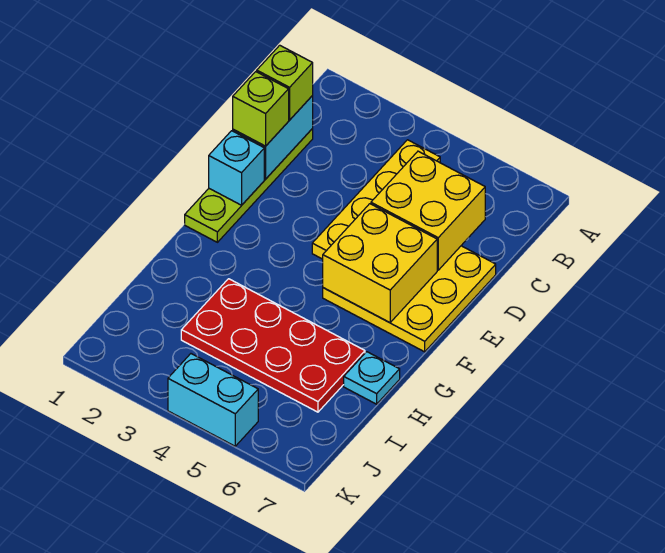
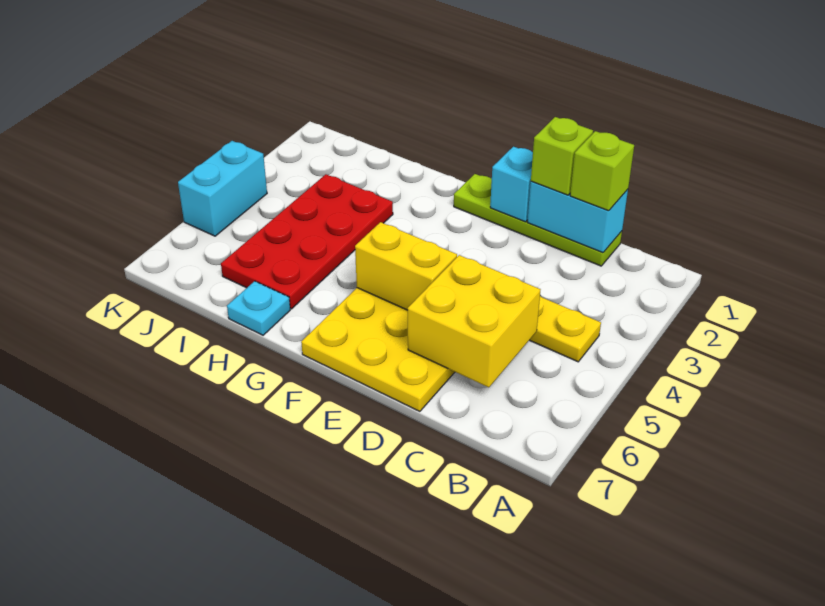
yellow brick E5:F6 level 2 -> yellow brick E5:F5 level 2

